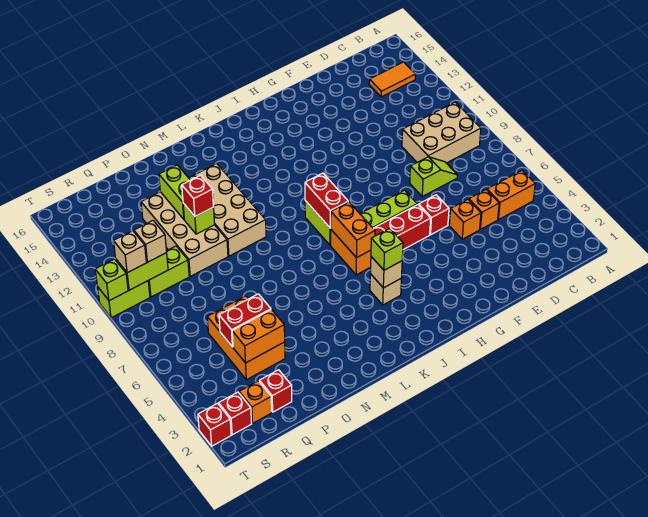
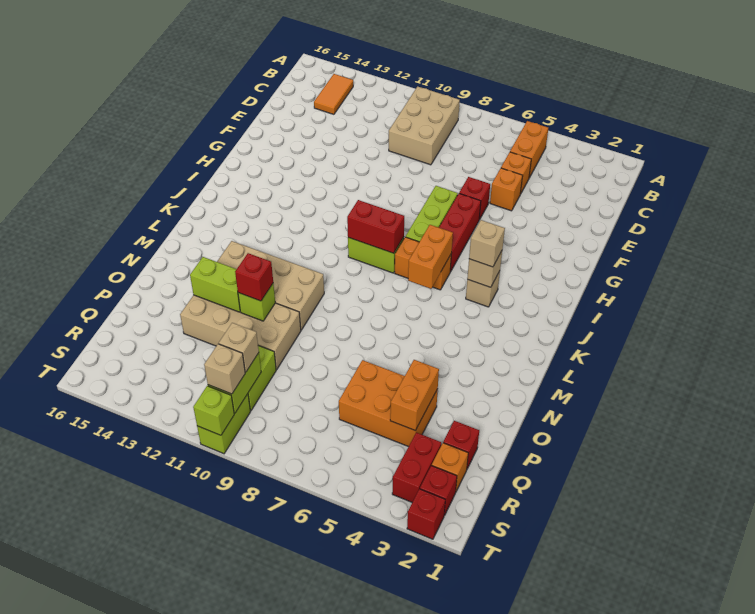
lime slope D8:E8 level 1 top E -> none
lime brick J4 level 3 -> tan brick J4 level 3
orange brick J6:J7 level 2 -> orange brick J6:K6 level 2
red brick P5:Q5 level 2 -> red brick R3:S3 level 1

